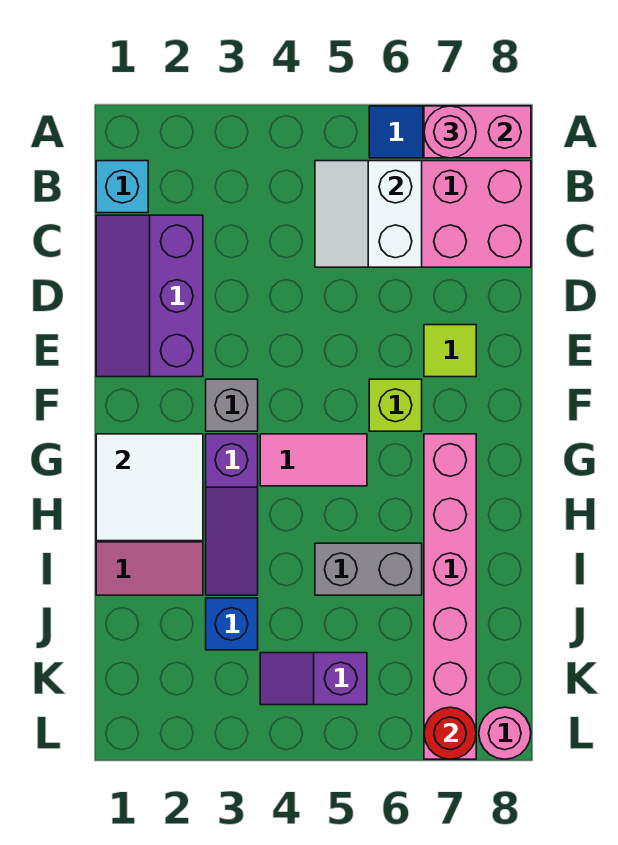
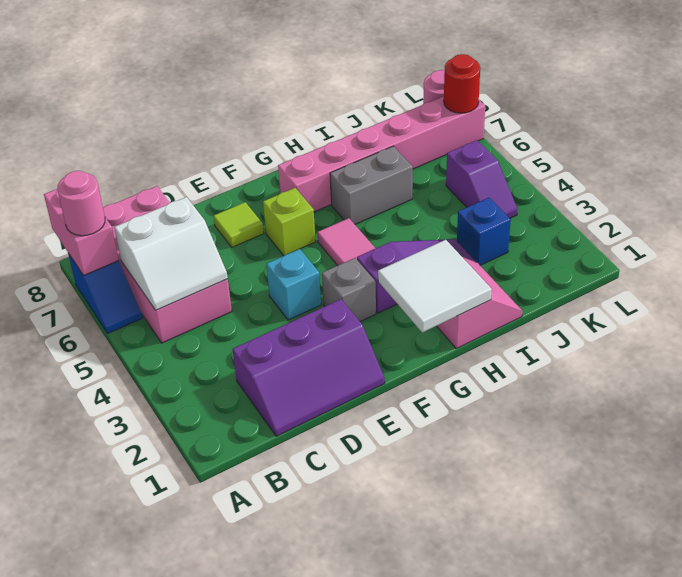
cyan brick B1 level 1 -> cyan brick E4 level 1
grey brick I5:I6 level 1 -> grey brick H6:I6 level 1

